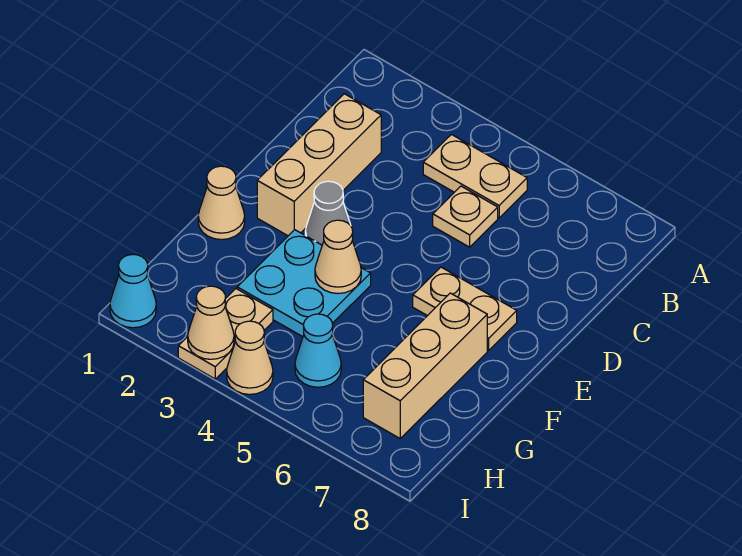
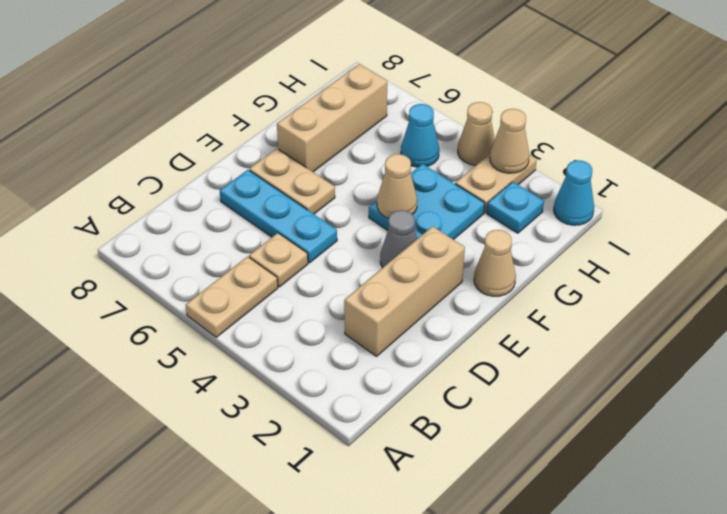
tan plate B4:B5 level 1 -> tan plate A5:B5 level 1
none -> cyan plate D5:D7 level 1
none -> cyan plate H2 level 1

